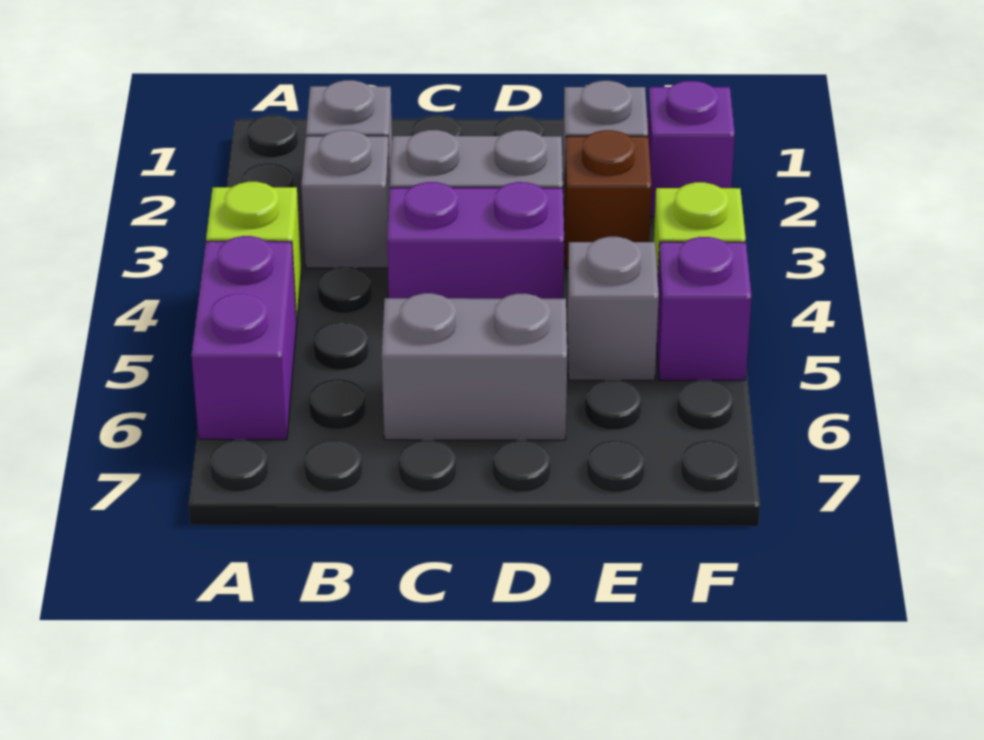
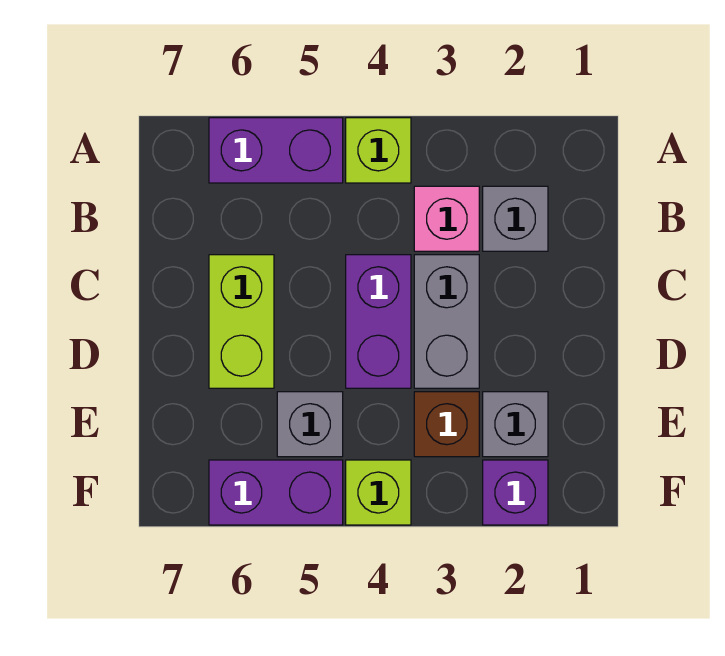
grey brick B3 level 1 -> pink brick B3 level 1
grey brick C6:D6 level 1 -> lime brick C6:D6 level 1
purple brick F5 level 1 -> purple brick F5:F6 level 1

